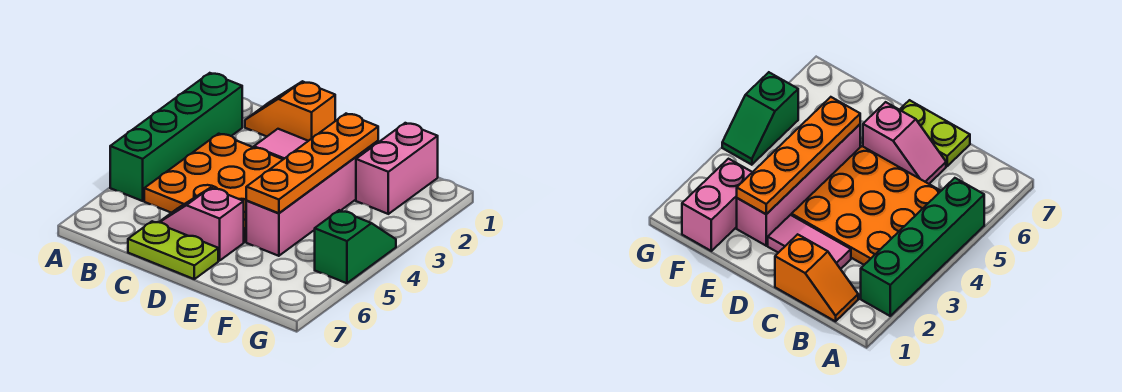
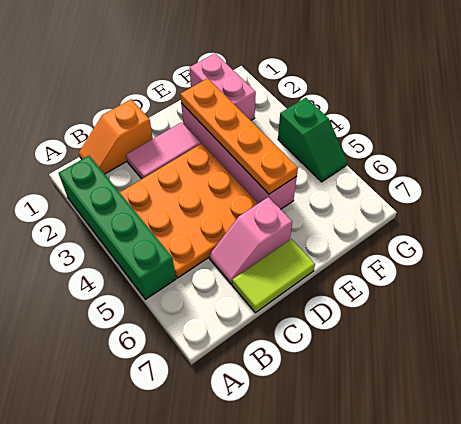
lime plate C7:D7 level 1 -> lime tile C7:D7 level 1
green slope G4:G5 level 1 top 5 -> green slope G4:G5 level 1 top 4

